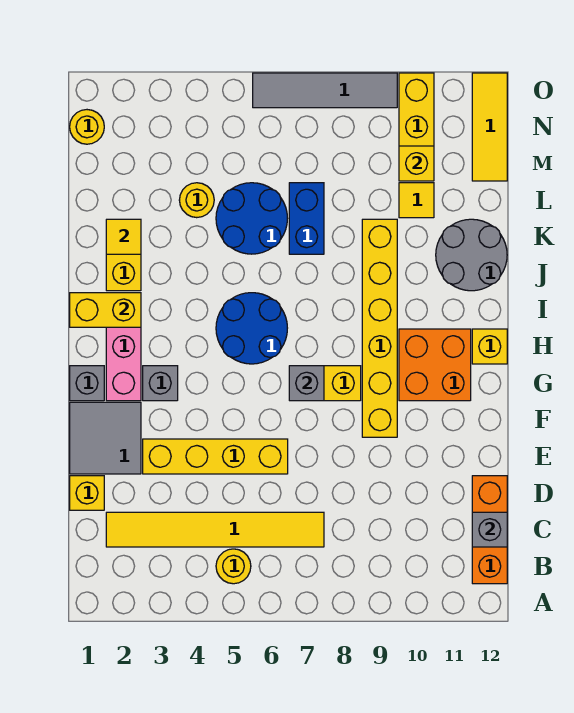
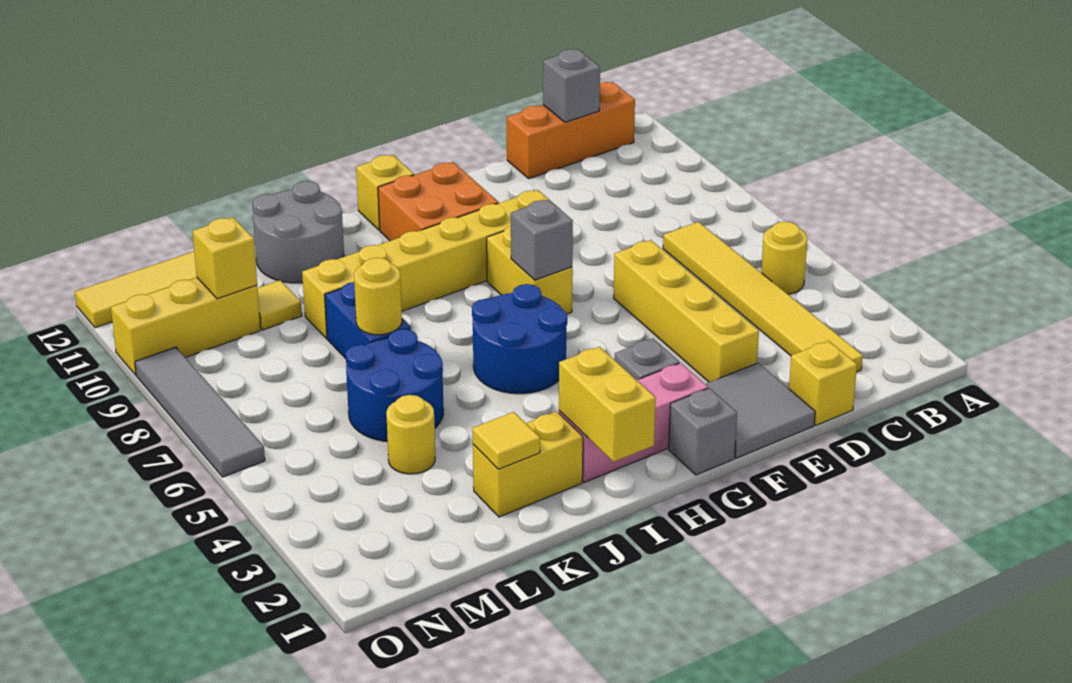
blue brick K7:L7 level 1 -> blue brick K7:K8 level 1
yellow round brick N1 level 1 -> yellow round brick K7 level 2

